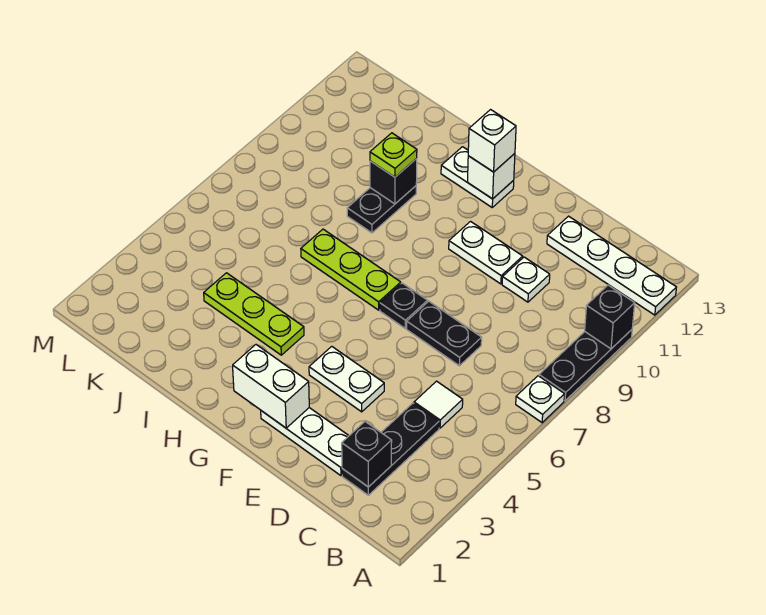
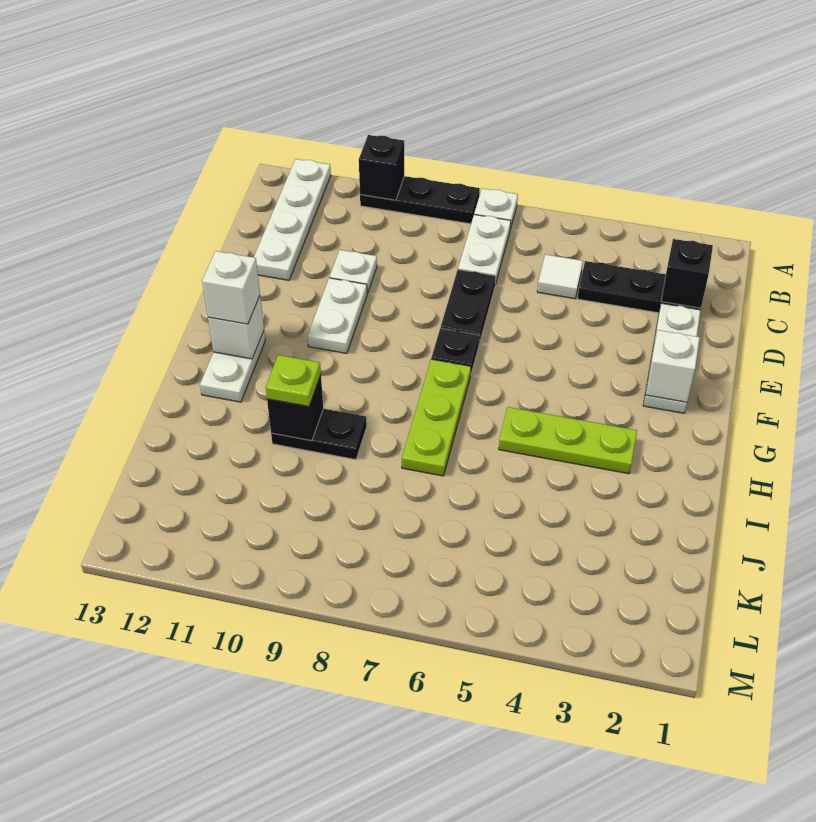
white plate E4:F4 level 1 -> white plate B7:C7 level 1
white brick F2:G2 level 2 -> white brick F2 level 2
lime plate H4:J4 level 1 -> lime plate H3:H5 level 1

